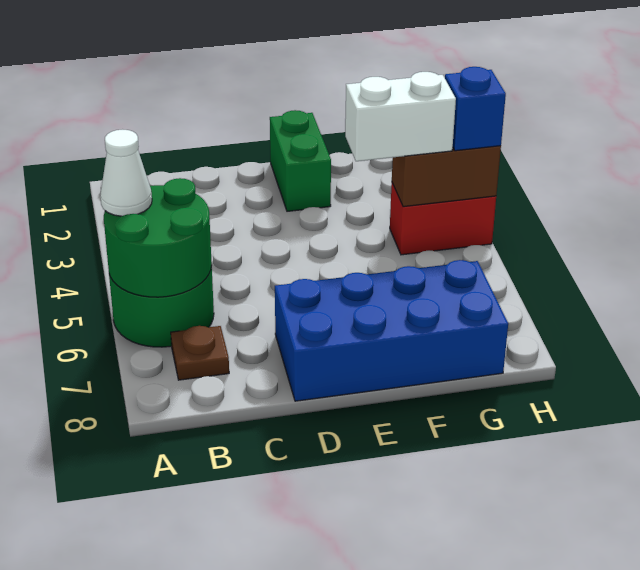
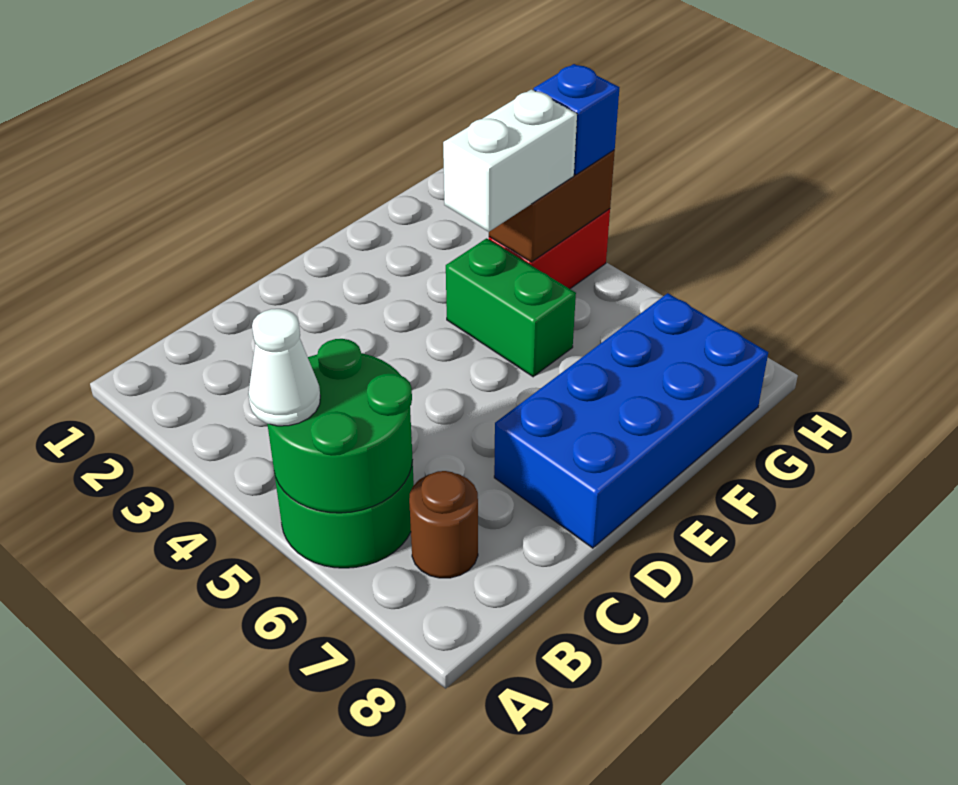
brown plate B7 level 1 -> brown round brick B7 level 1
green brick E1:E2 level 1 -> green brick F4:F5 level 1

